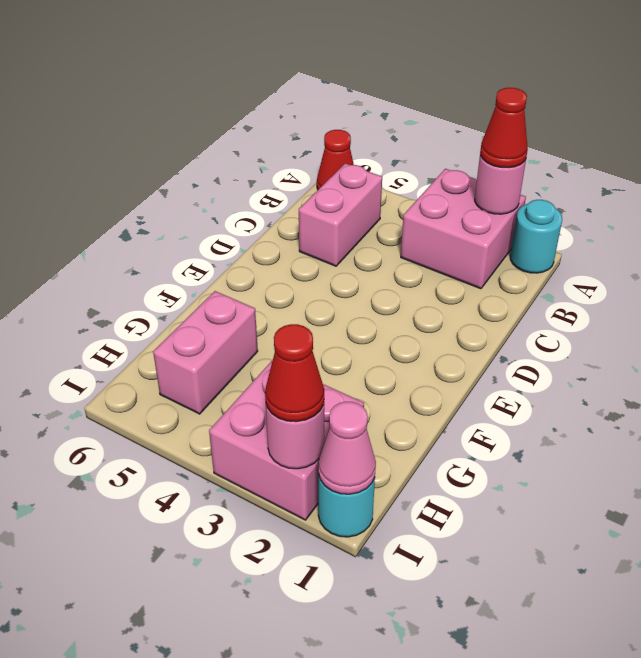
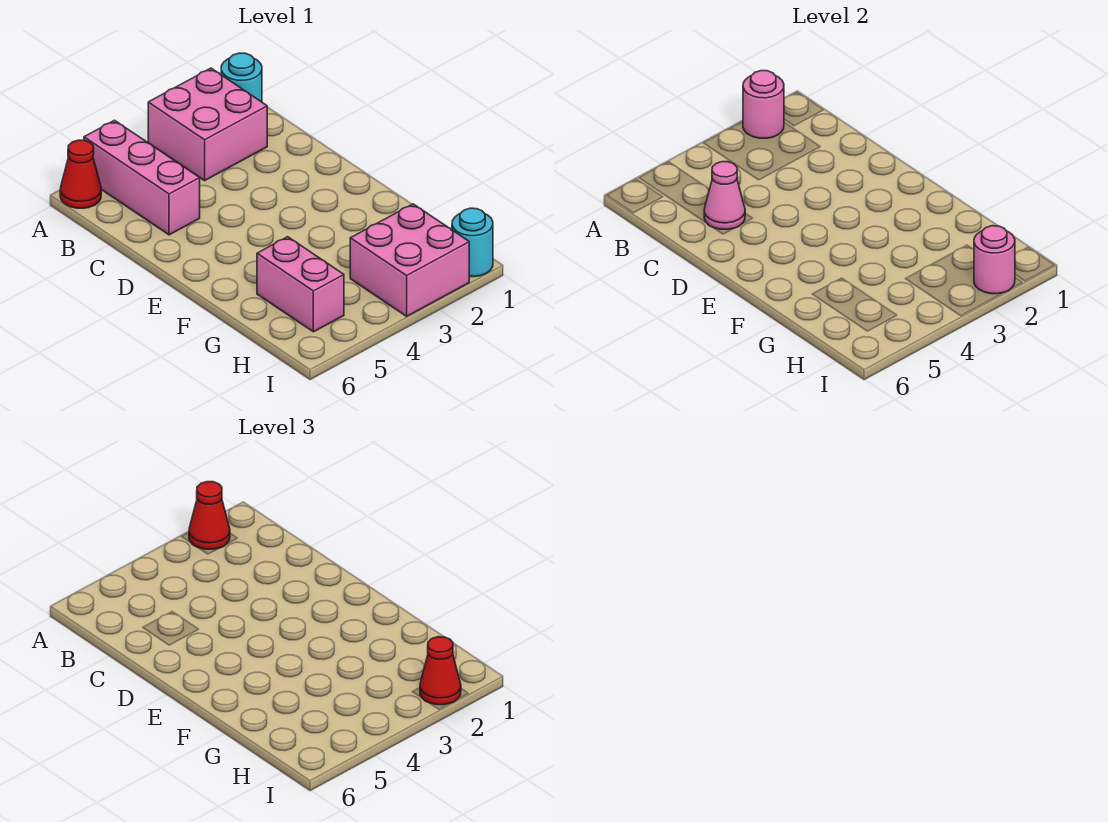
pink brick B5:C5 level 1 -> pink brick A5:C5 level 1
pink cone I1 level 2 -> pink cone C5 level 2

